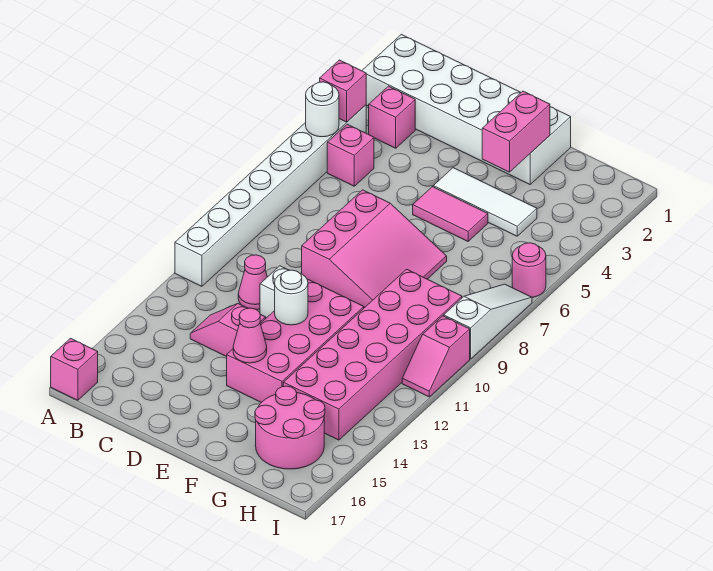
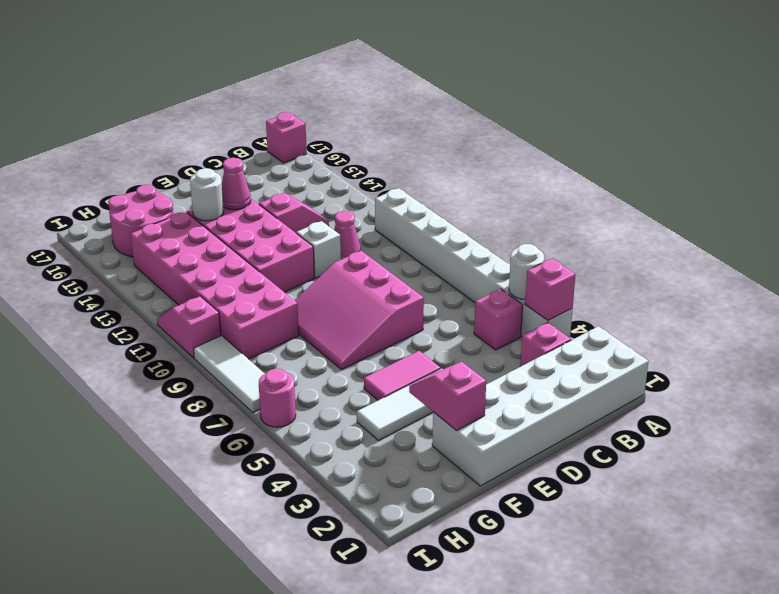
white round brick E12 level 2 -> white round brick F14 level 2
pink brick F2:F3 level 2 -> pink slope F2:F3 level 2 top 2
white slope I7:I9 level 1 top 9 -> white tile I7:I9 level 1

